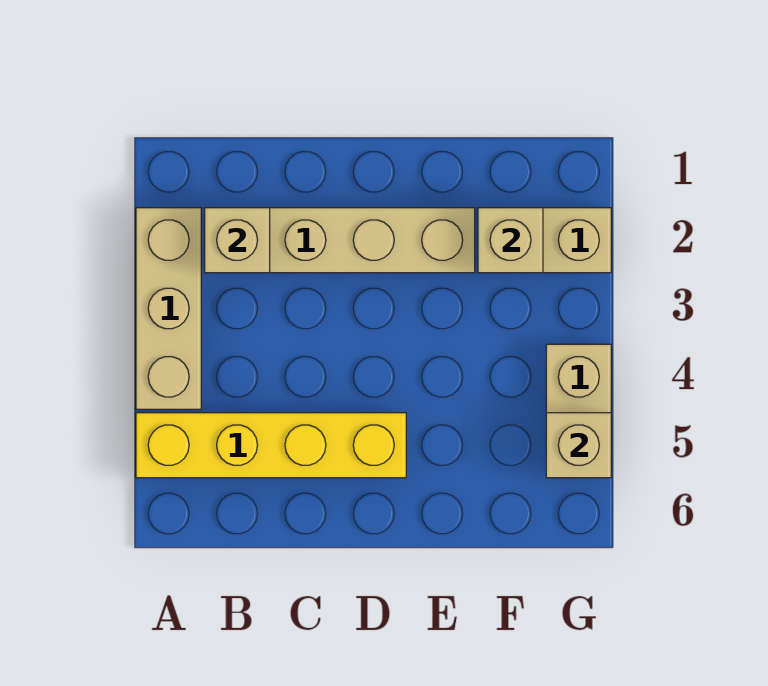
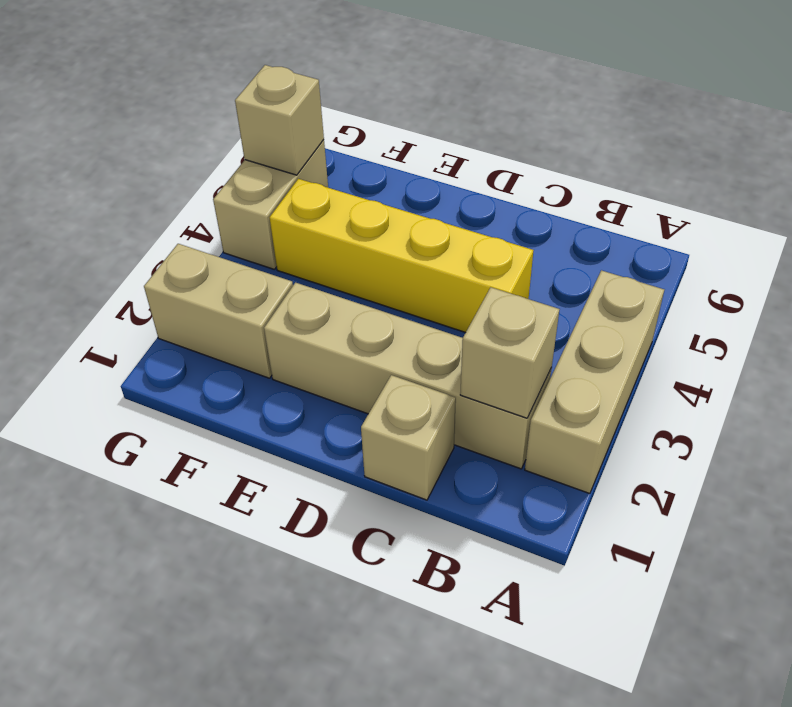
yellow brick A5:D5 level 1 -> yellow brick C4:F4 level 1
tan brick F2 level 2 -> tan brick C1 level 1

